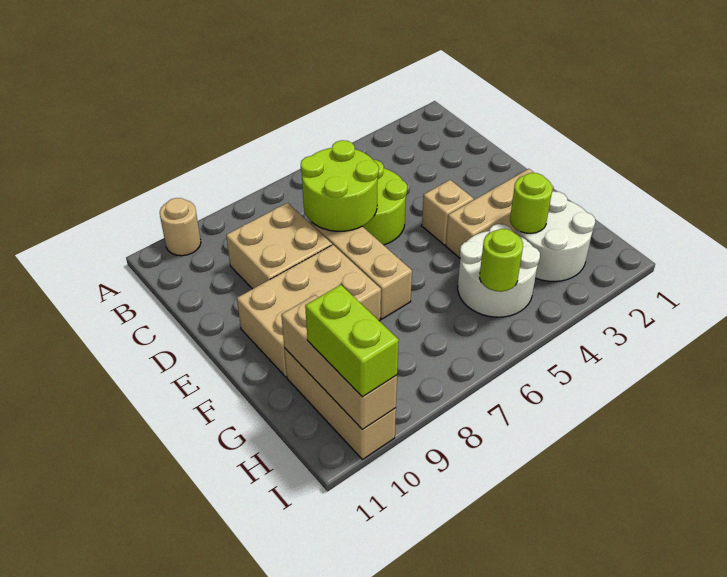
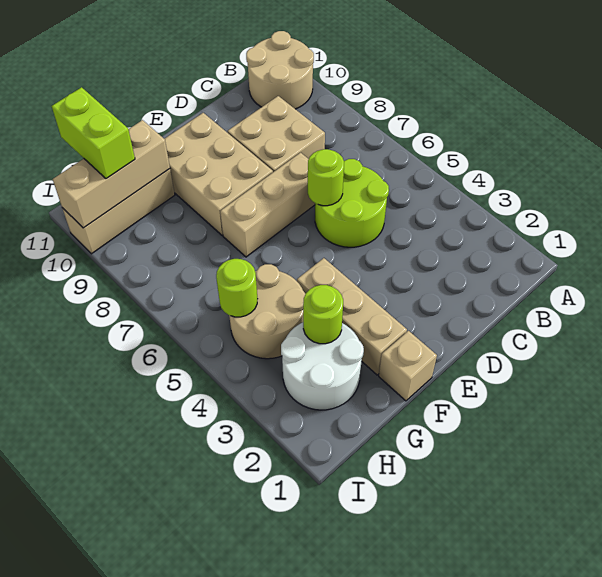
tan round brick A10 level 1 -> tan round brick A10:B11 level 1
lime round brick C6:D7 level 2 -> lime round brick D6 level 2
tan brick E4 level 1 -> tan brick F1 level 1
white round brick G4:H5 level 1 -> tan round brick G4:H5 level 1
lime brick H10:I10 level 3 -> lime brick H10:H11 level 3

